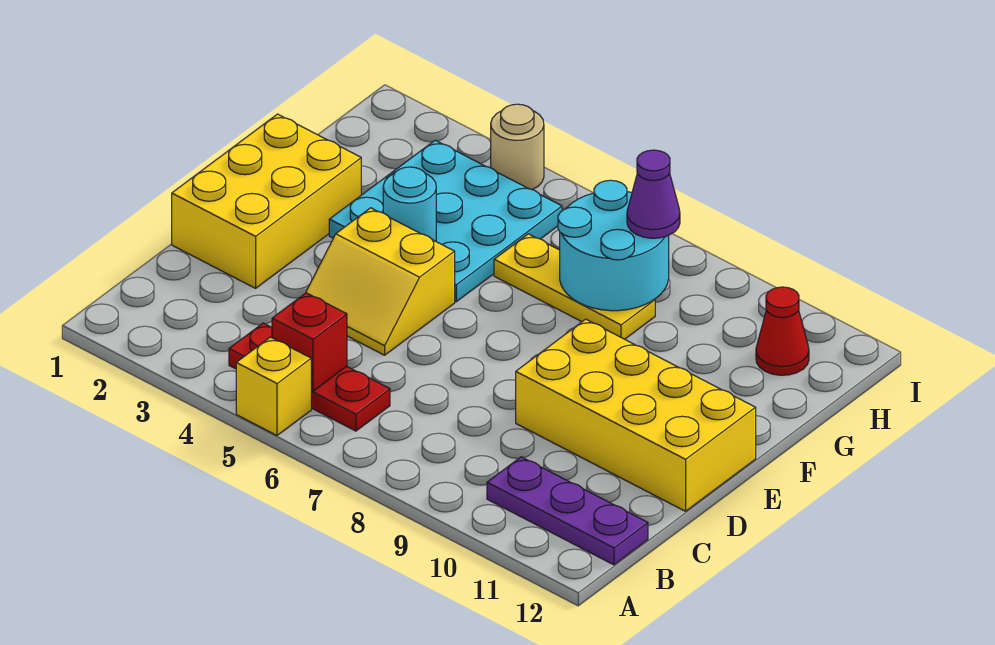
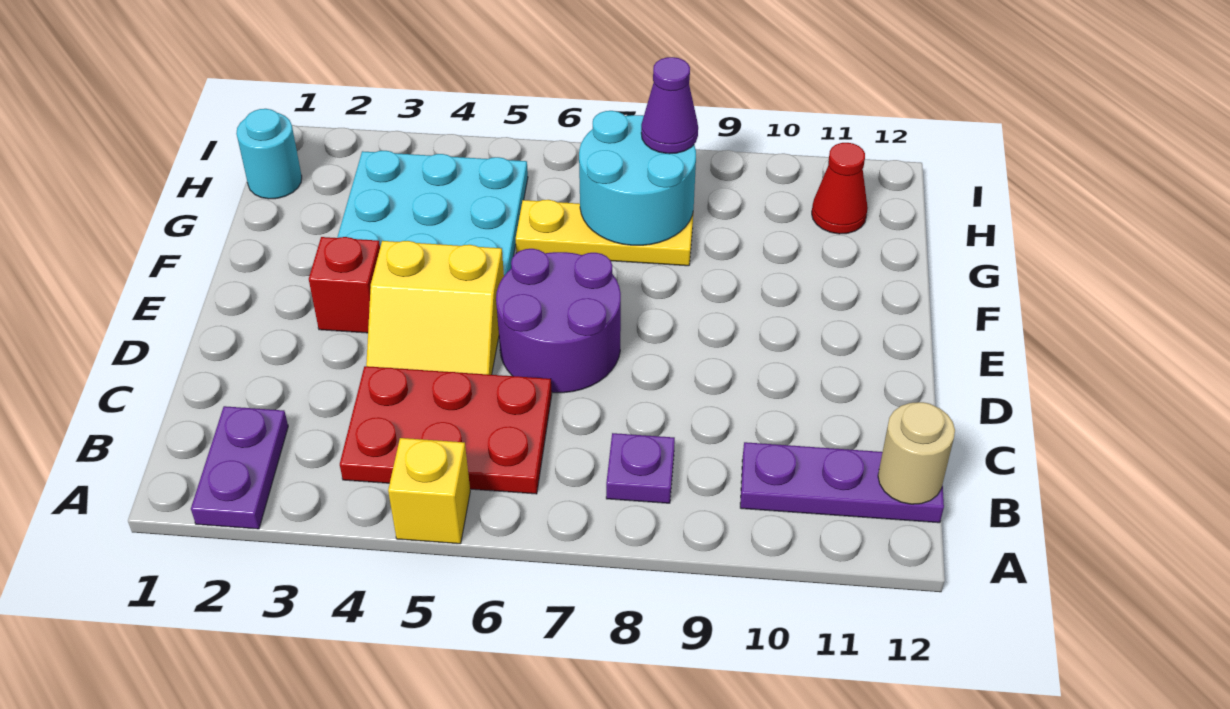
none -> purple plate A2:B2 level 1
red plate B4:B6 level 1 -> red plate B4:C6 level 1
red brick B5 level 2 -> red brick E3 level 1
none -> purple plate B8 level 1
yellow brick D1:F2 level 1 -> none
none -> purple round brick D6:E7 level 1
yellow brick D9:E12 level 1 -> none
cyan round brick F4 level 2 -> cyan round brick H1 level 1
tan round brick I4 level 1 -> tan round brick B12 level 2

